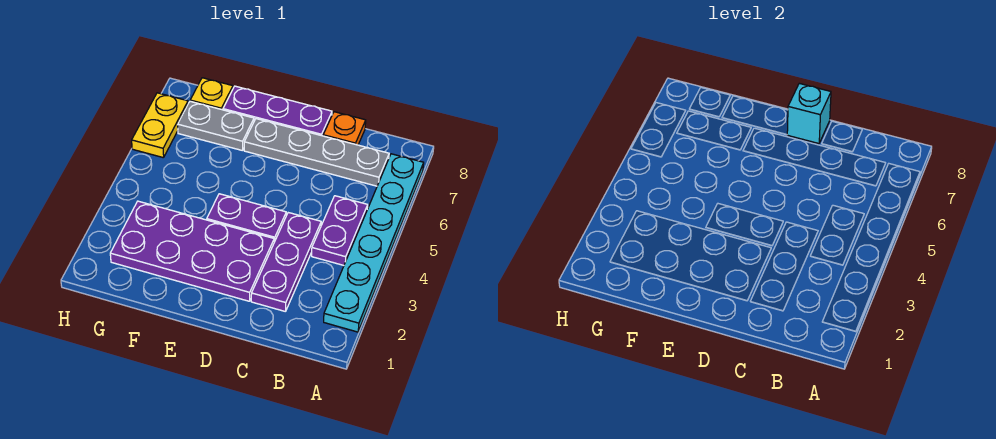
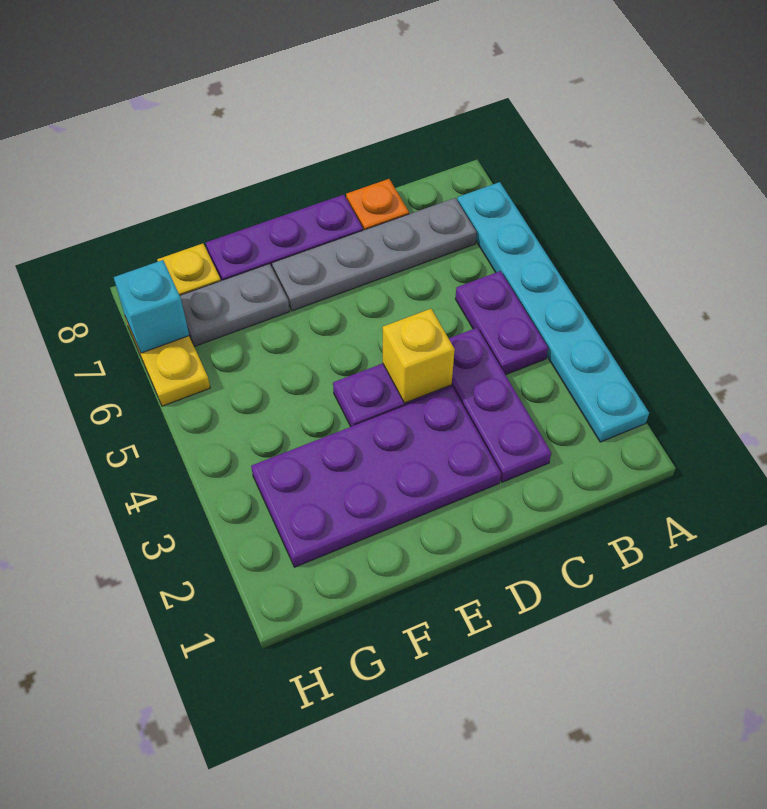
none -> yellow brick D4 level 2
cyan brick D8 level 2 -> cyan brick H7 level 2

